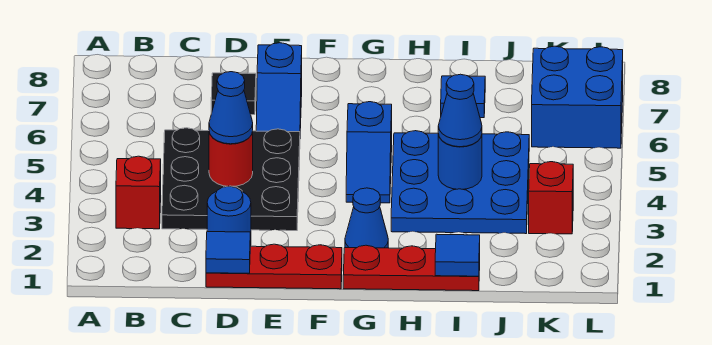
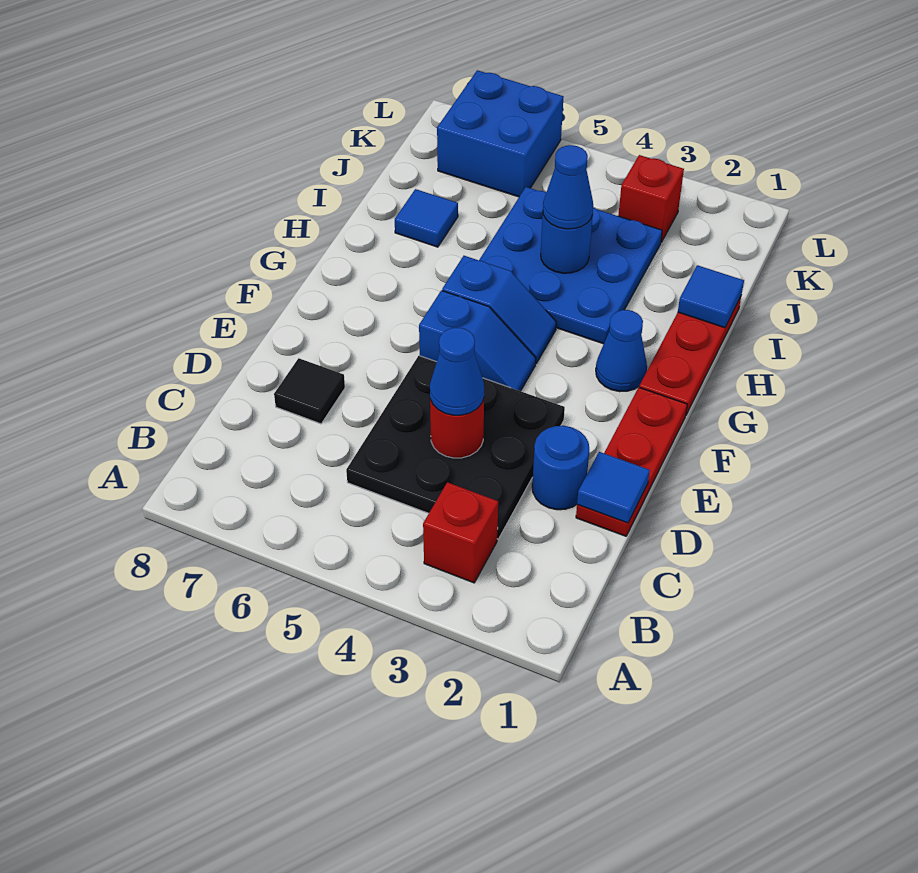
blue slope E6:E7 level 1 top 7 -> blue slope F4:F5 level 1 top 5

